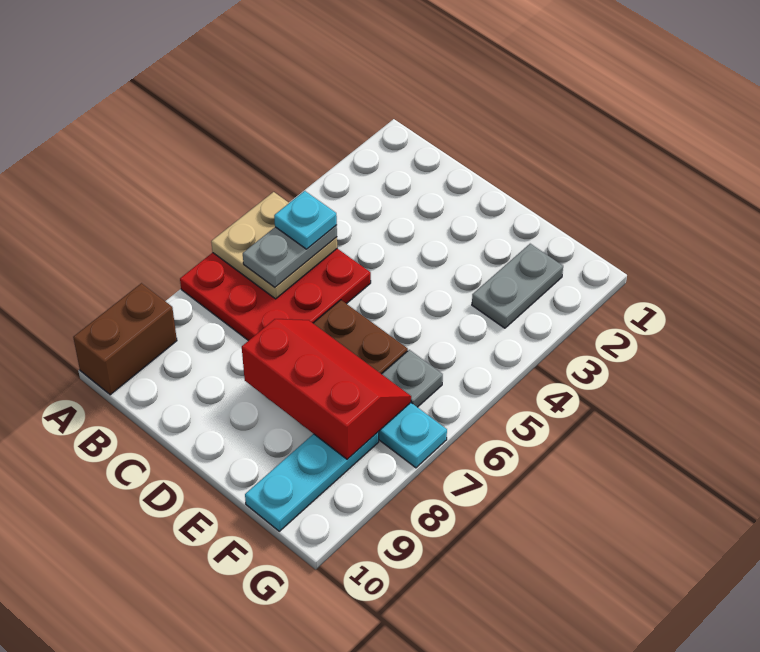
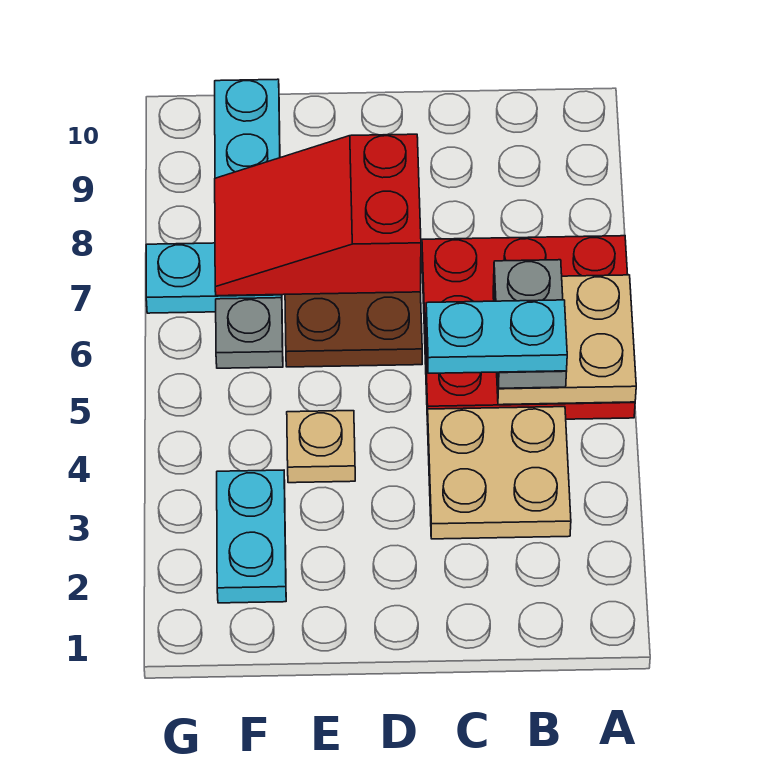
brown brick A9:A10 level 1 -> none
none -> tan plate B3:C4 level 1
cyan plate B5 level 4 -> cyan plate B5:C5 level 4
red slope D7:F8 level 2 top 8 -> red slope D7:F8 level 2 top D
none -> tan plate E4 level 1
grey plate F2:F3 level 1 -> cyan plate F2:F3 level 1

